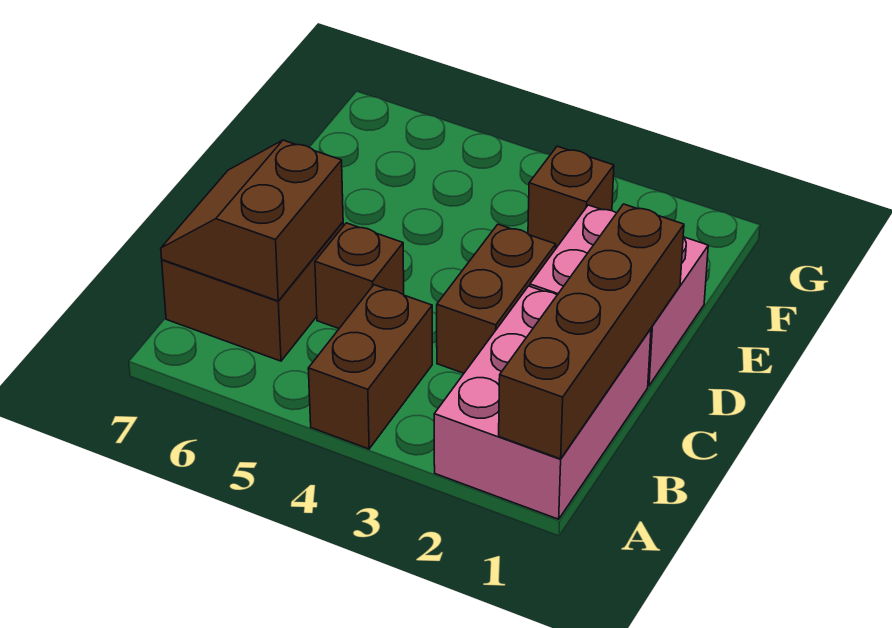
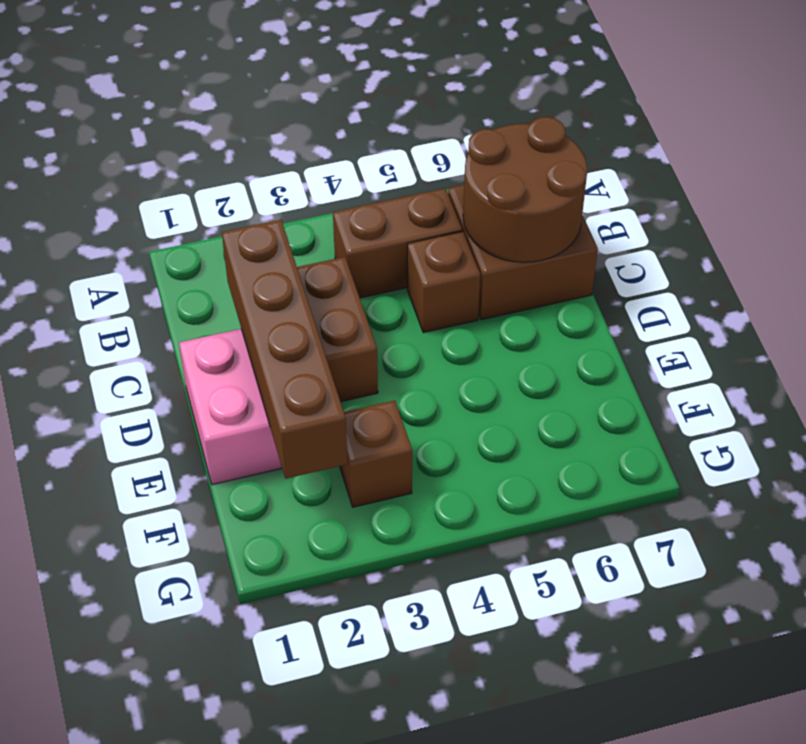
pink brick A1:C2 level 1 -> none
brown brick A1:D1 level 2 -> brown brick C2:F2 level 2
brown brick A4:B4 level 1 -> brown brick B4:B5 level 1
brown slope B6:C7 level 2 top 6 -> brown round brick B6:C7 level 2

